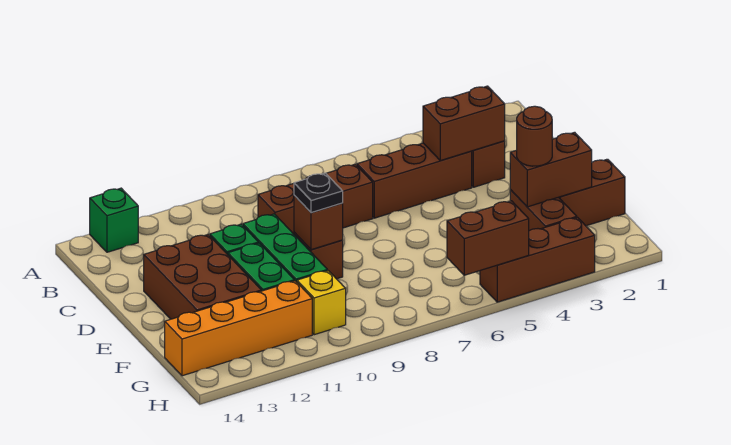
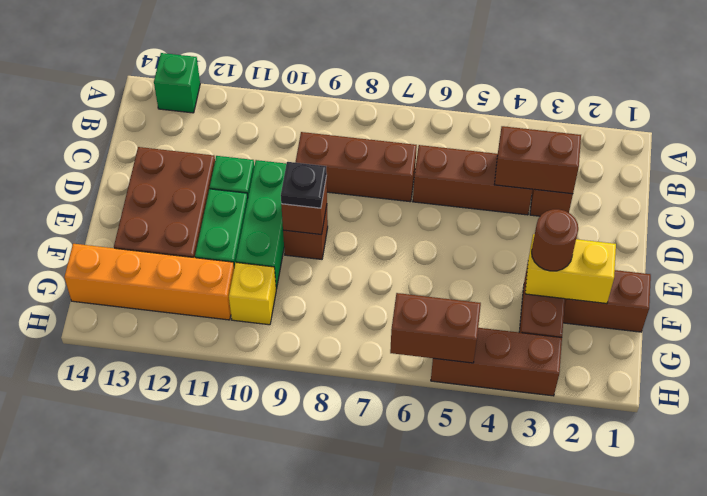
brown brick F2:F3 level 2 -> yellow brick F2:F3 level 2

